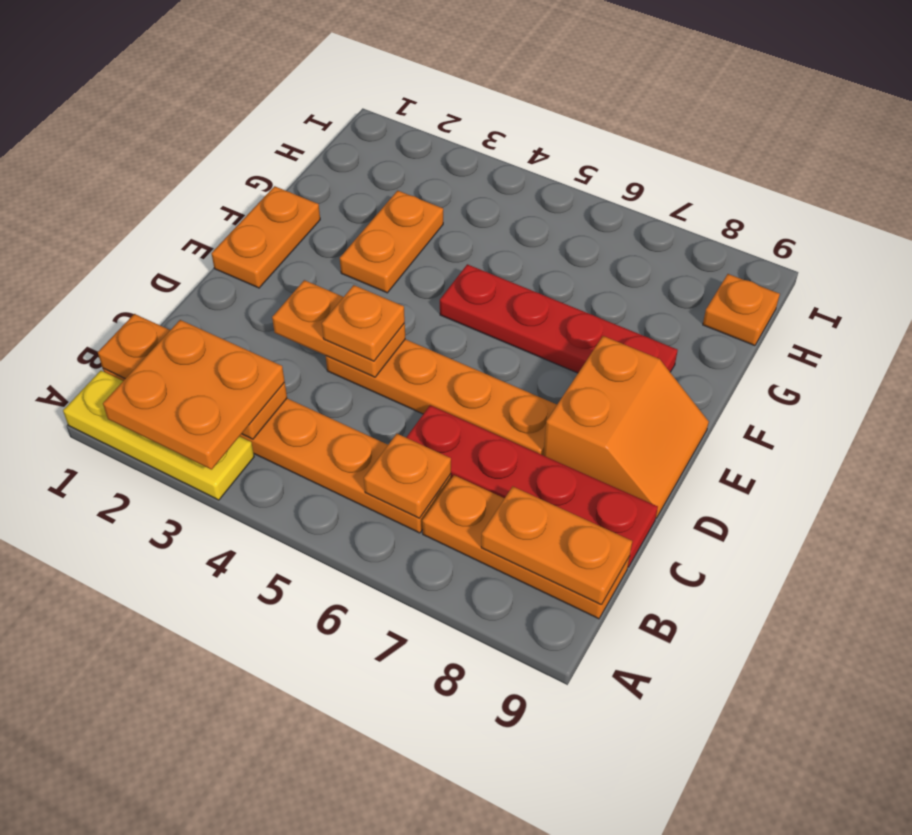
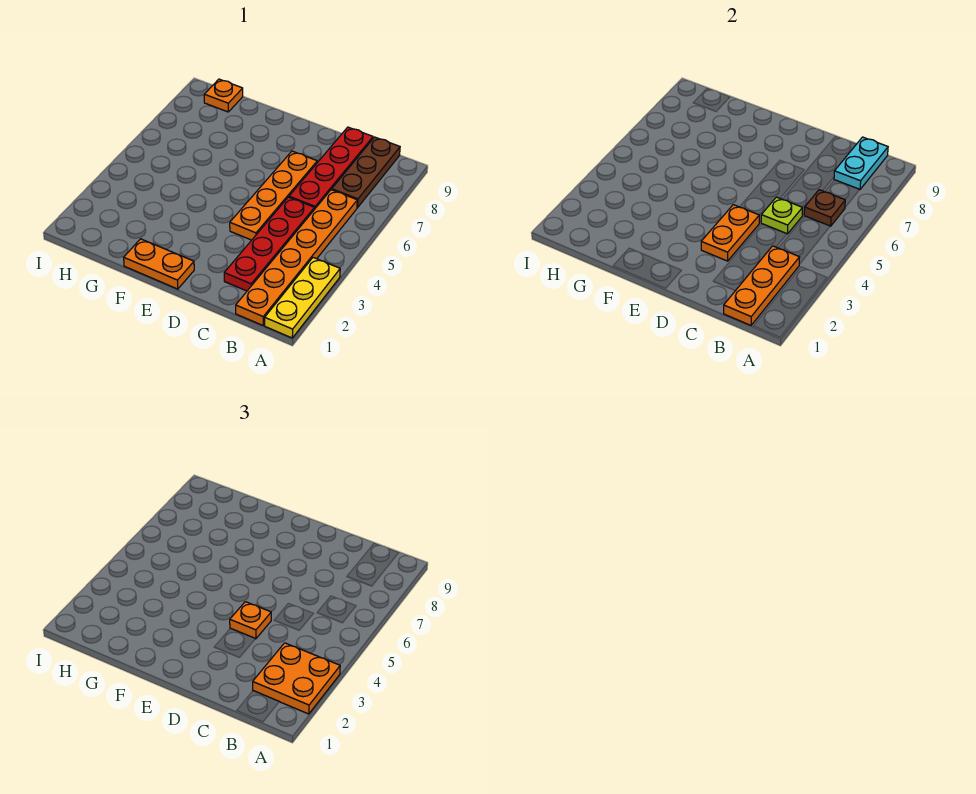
orange plate B6 level 2 -> brown plate B6 level 2
orange plate B7:B9 level 1 -> brown plate B7:B9 level 1
orange plate B8:B9 level 2 -> cyan plate B8:B9 level 2
none -> lime plate C5 level 2
orange slope D8:E9 level 1 top 8 -> none
orange plate F3:G3 level 1 -> none
red plate F5:F8 level 1 -> red plate C2:C5 level 1

